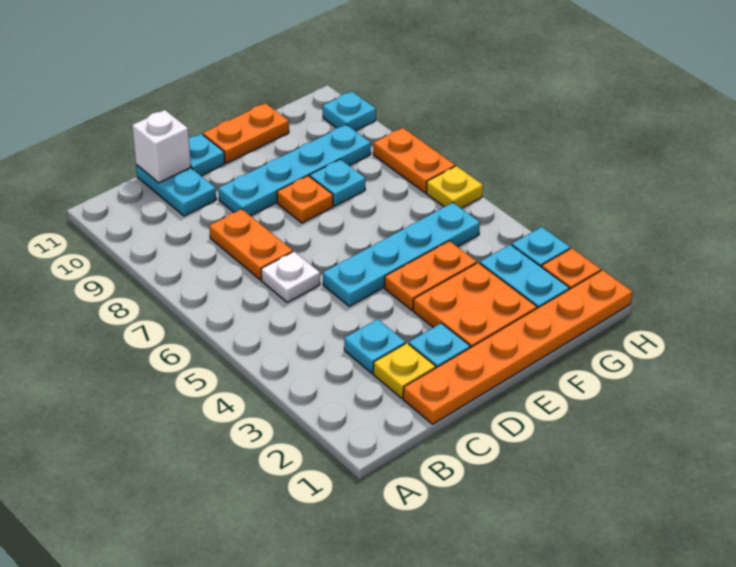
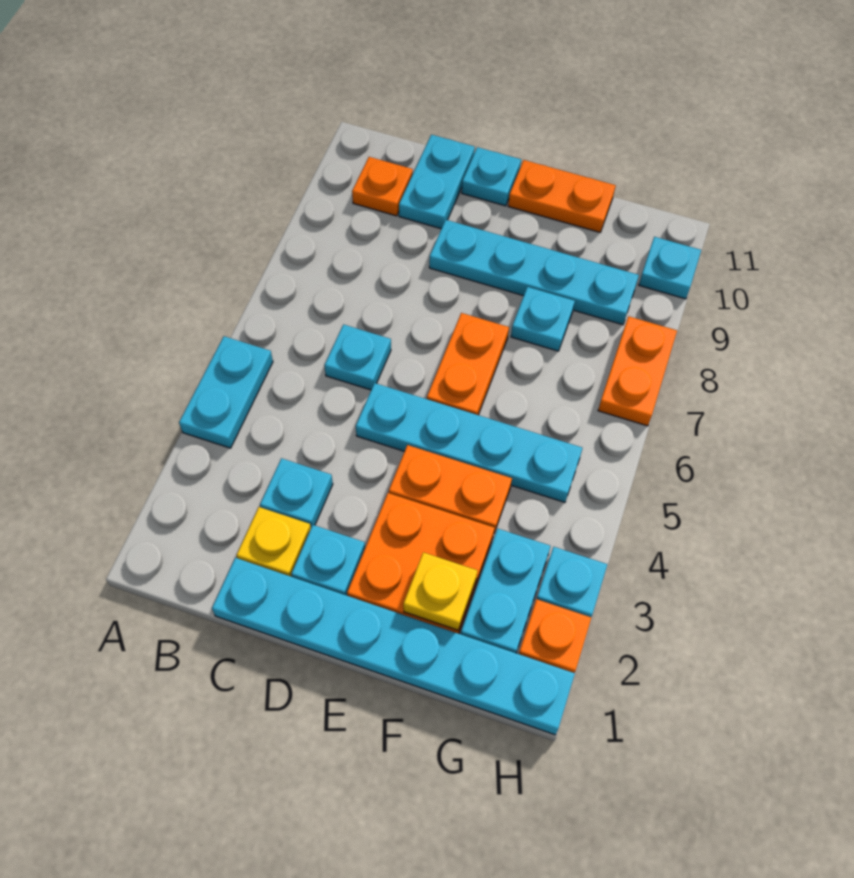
none -> cyan plate A4:A5 level 1
orange plate C1:H1 level 1 -> cyan plate C1:H1 level 1
white plate C6 level 1 -> cyan plate C6 level 1
orange plate C7:C8 level 1 -> orange plate E6:E7 level 1
white brick C11 level 2 -> none
orange plate E8 level 1 -> orange plate B10 level 1
yellow plate H6 level 1 -> yellow plate F2 level 2

